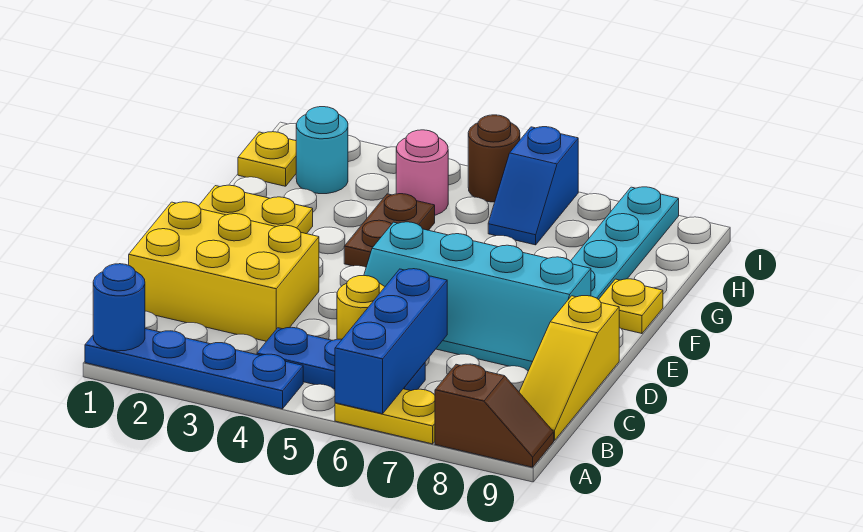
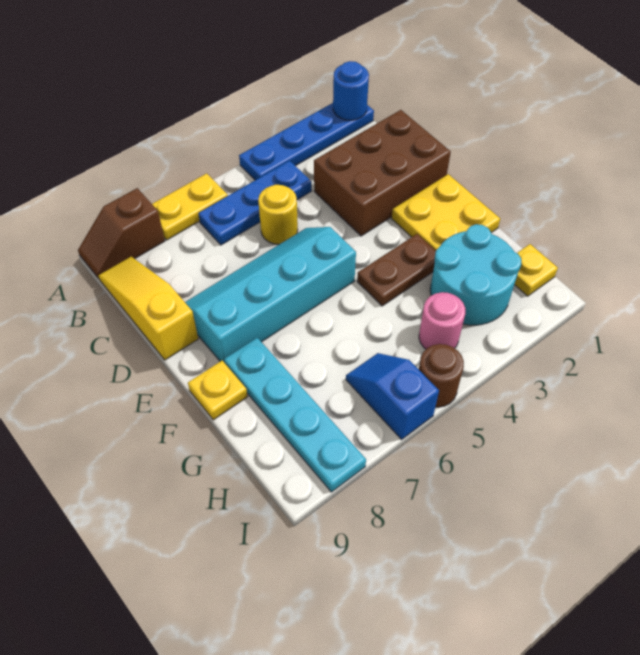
blue brick A6:C6 level 2 -> none
yellow brick C1:D3 level 1 -> brown brick C1:D3 level 1
brown plate F4:G4 level 1 -> brown plate F3:F4 level 1
cyan round brick H2 level 1 -> cyan round brick G2:H3 level 1

